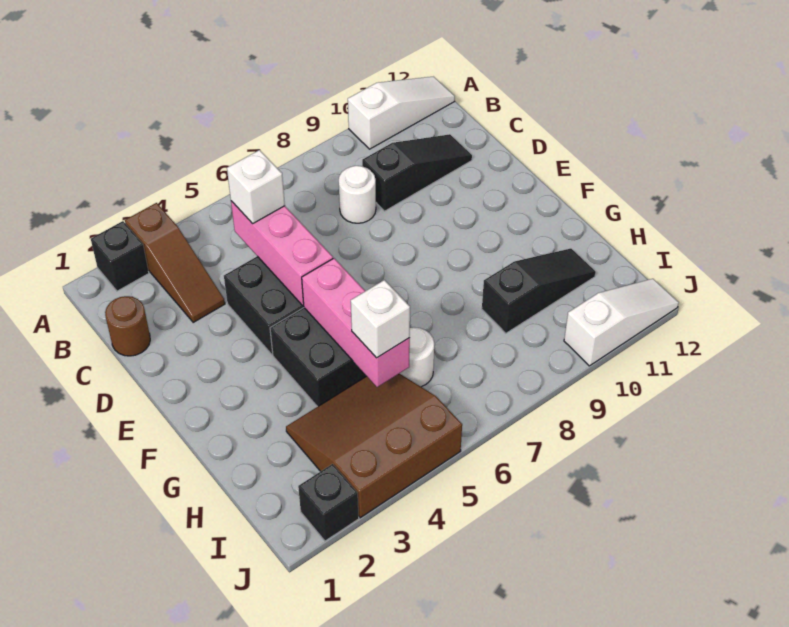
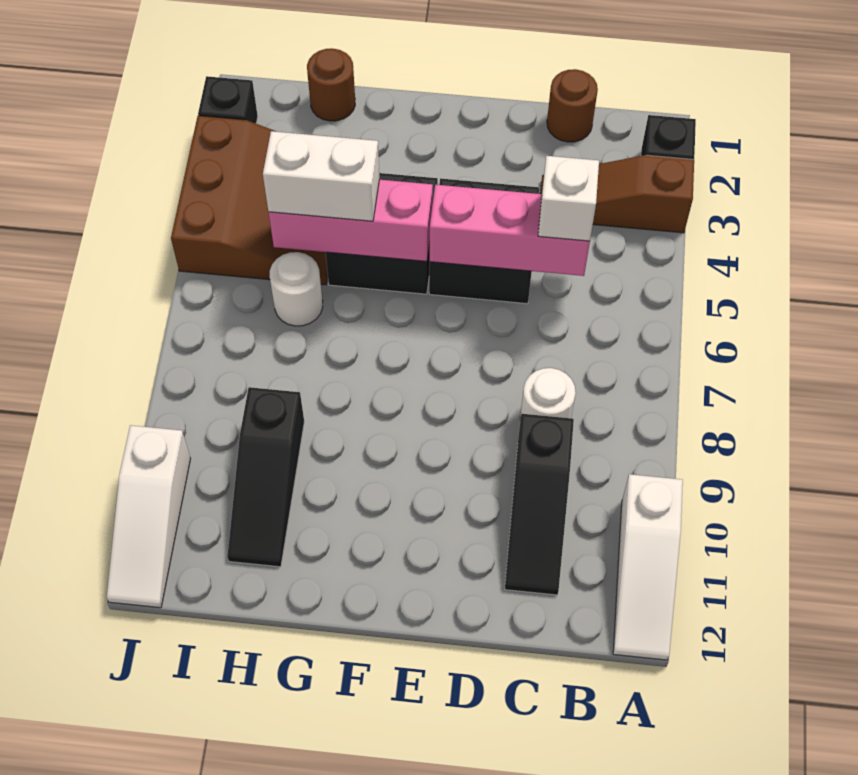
none -> brown round brick H1 level 1
white brick H5 level 3 -> white brick G5:H5 level 3

